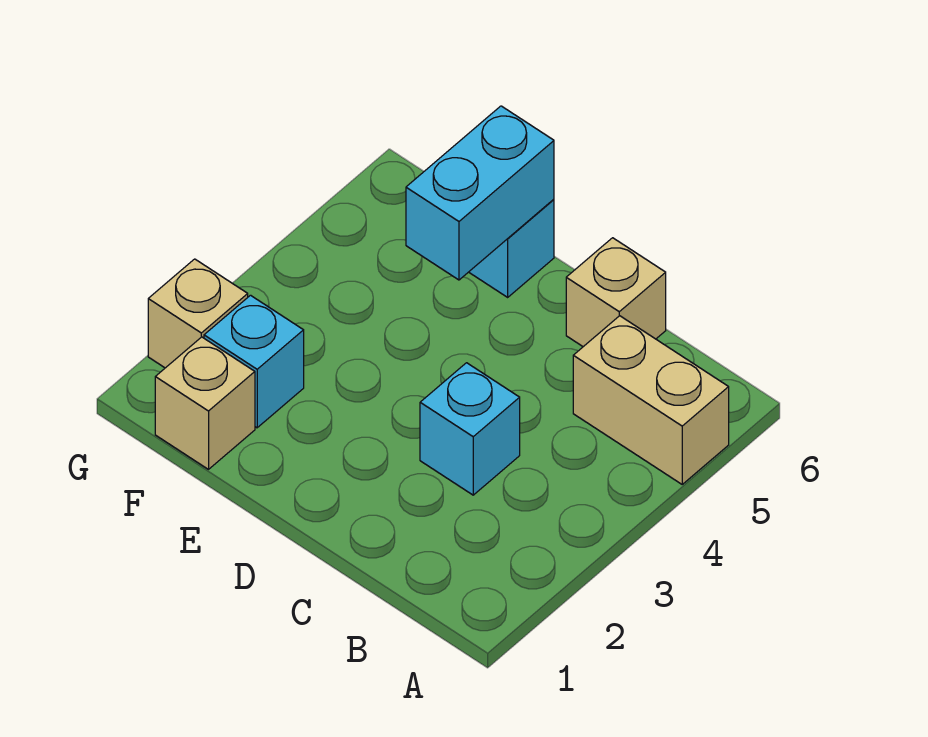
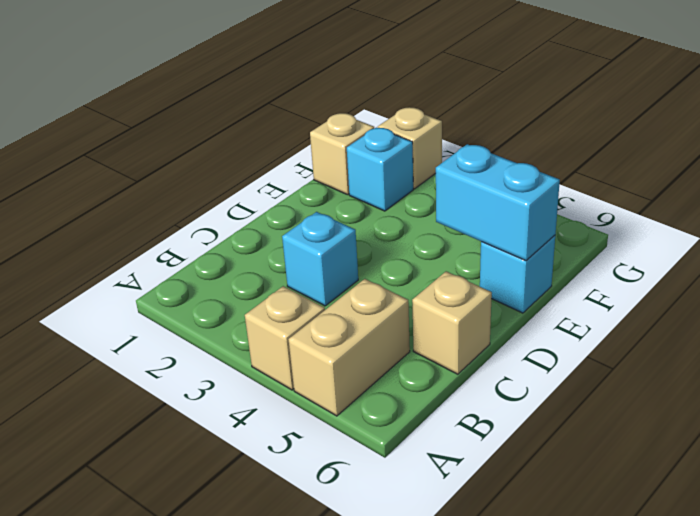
none -> tan brick A4 level 1

